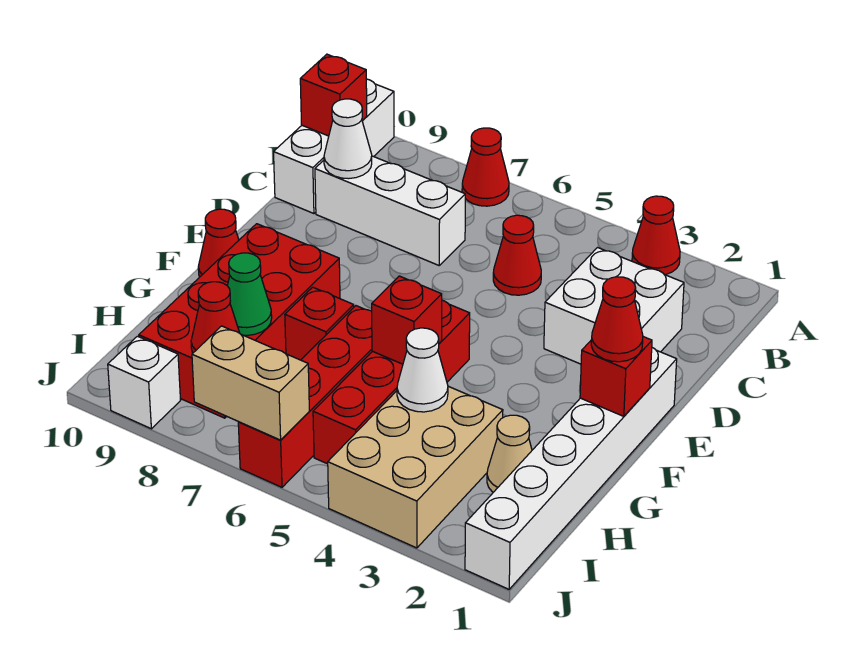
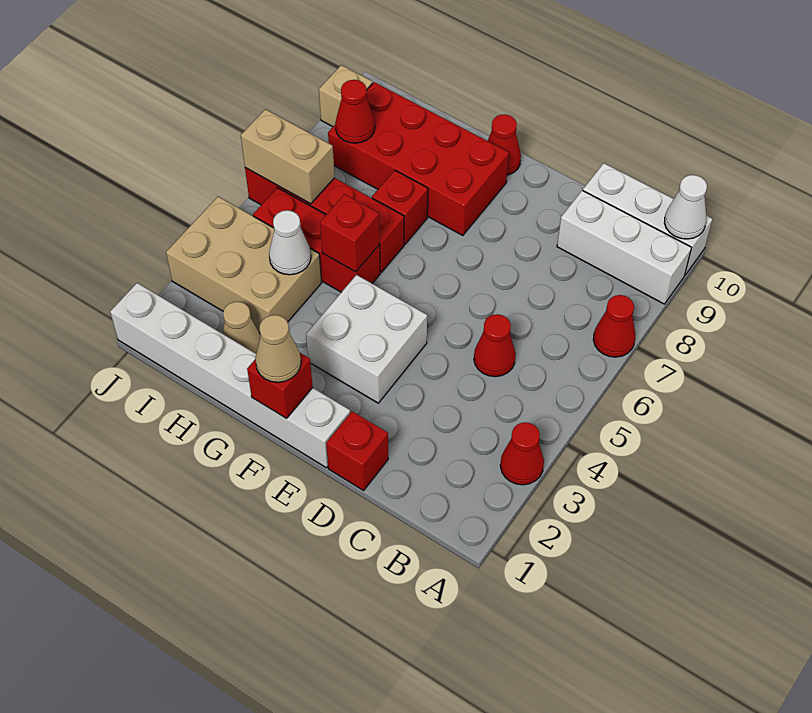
red brick B10 level 2 -> red brick D1 level 1
white brick C2:D3 level 1 -> white brick E3:F4 level 1
white brick C7:C9 level 1 -> white brick A9:C9 level 1
white cone C9 level 2 -> white cone A10 level 2
red cone F1 level 3 -> tan cone F1 level 3
red brick F5:I5 level 1 -> red brick G5:I5 level 1
green cone H8 level 2 -> none
tan brick J6:J7 level 2 -> tan brick I6:J6 level 2
white brick J9 level 1 -> tan brick J9 level 1

